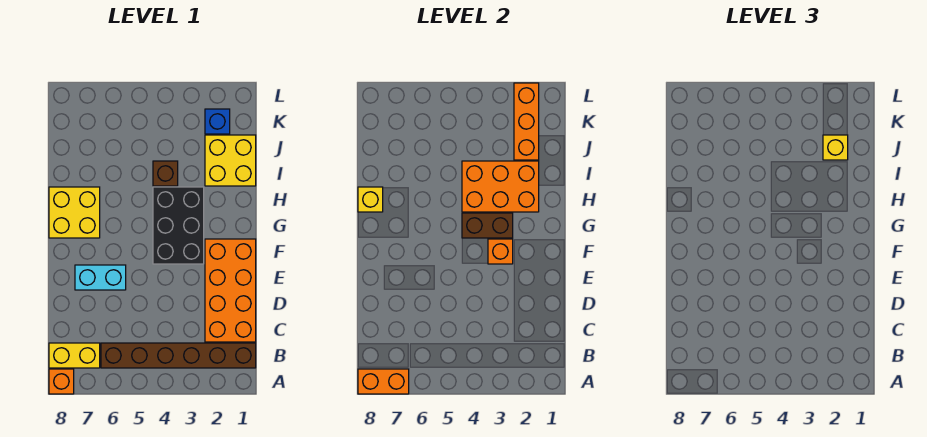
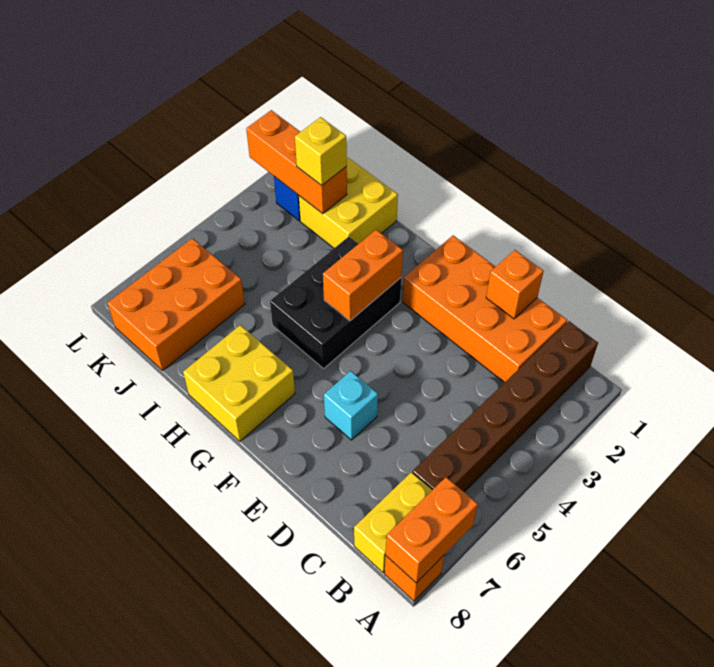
cyan brick E6:E7 level 1 -> cyan brick E6 level 1
black brick F3:H4 level 1 -> black brick G3:H5 level 1
orange brick F3 level 2 -> orange brick D1 level 2
brown brick G3:G4 level 2 -> orange brick G3:G4 level 2
orange brick H2:I4 level 2 -> orange brick J6:K8 level 1
yellow brick H8 level 2 -> none
brown brick I4 level 1 -> none

